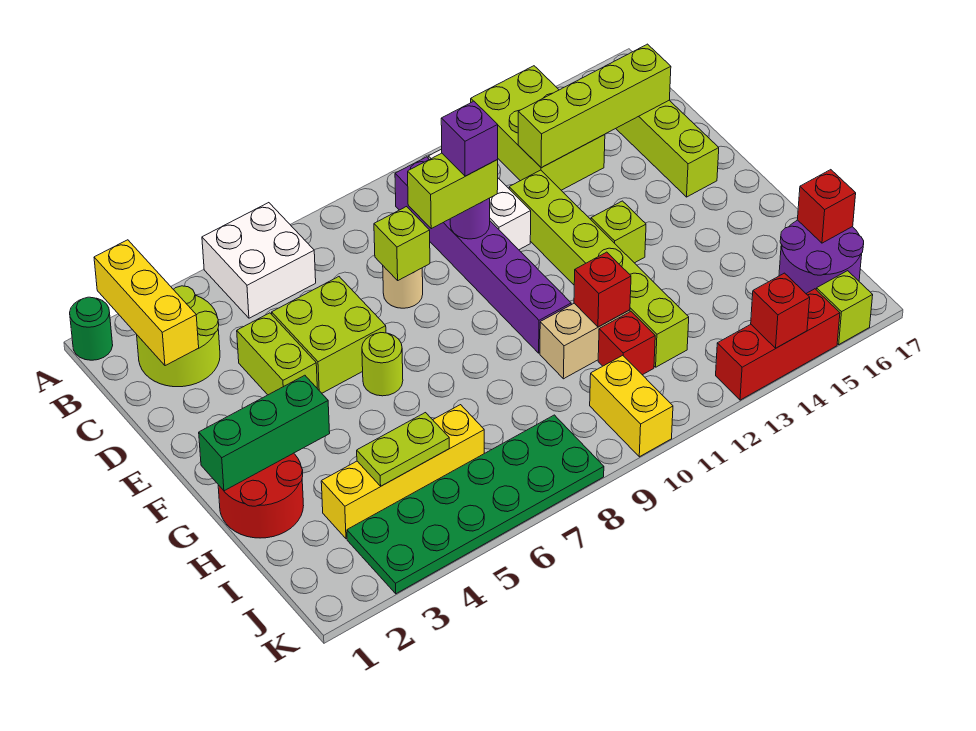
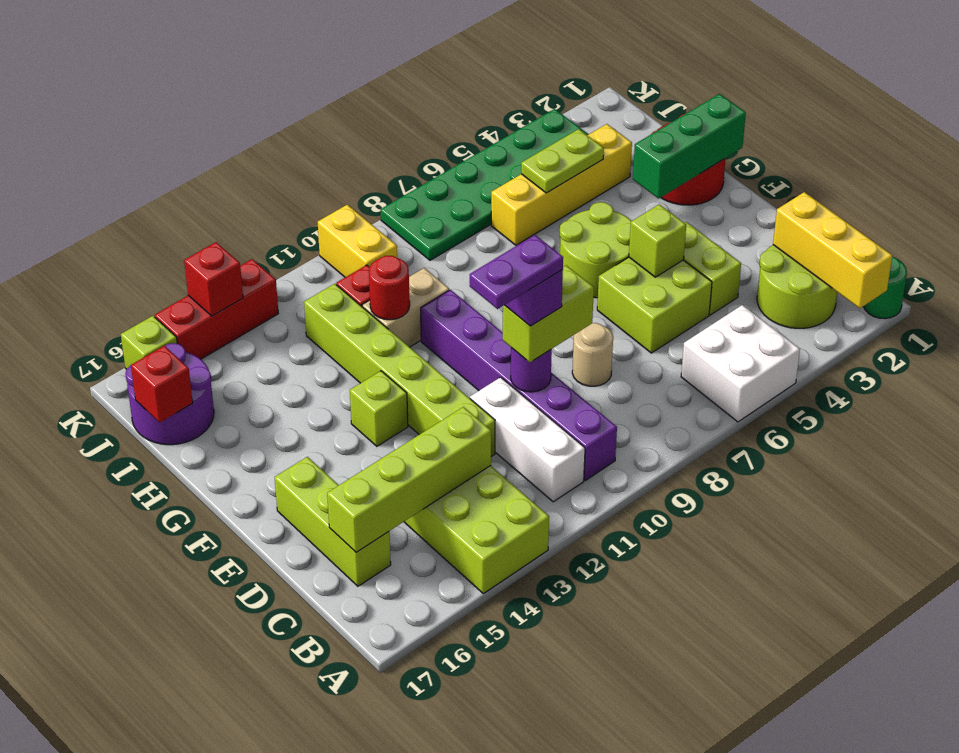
lime brick D8 level 2 -> lime brick E5 level 2
none -> purple plate D10:D11 level 5
lime round brick F6 level 1 -> lime round brick F5:G6 level 1
red brick H11 level 2 -> red round brick H11 level 2

